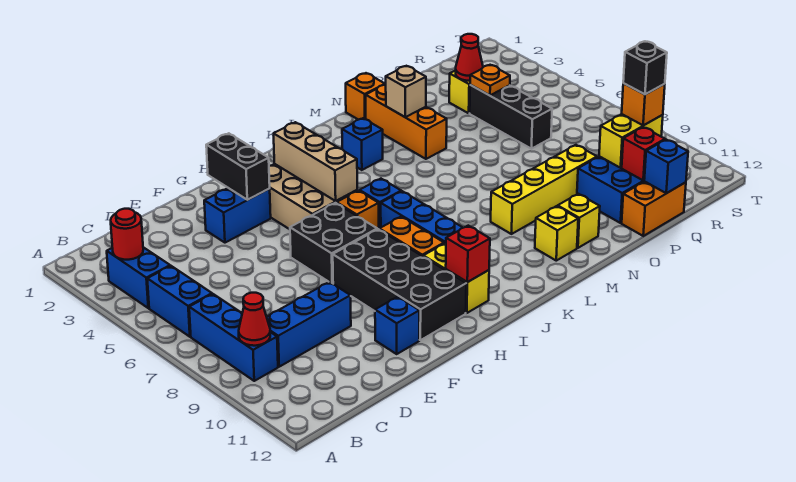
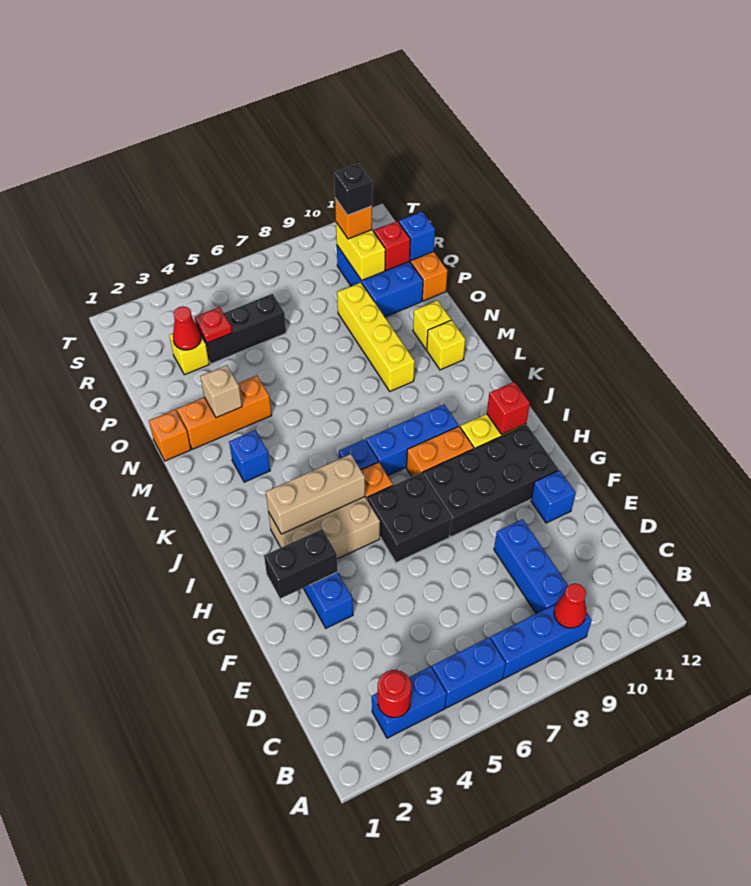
orange plate Q4 level 2 -> red plate Q4 level 2

